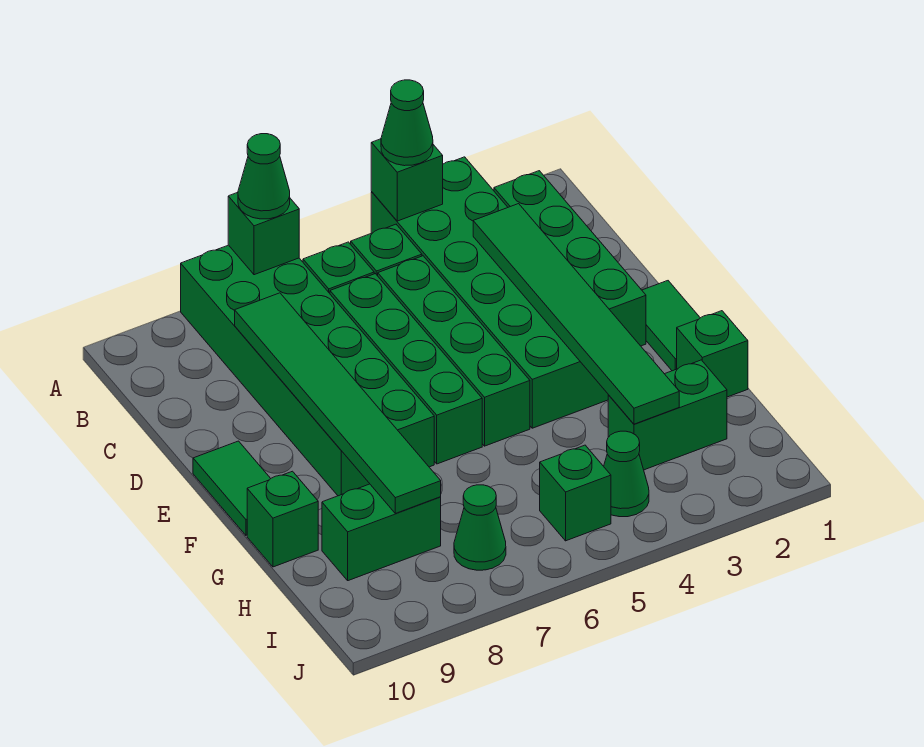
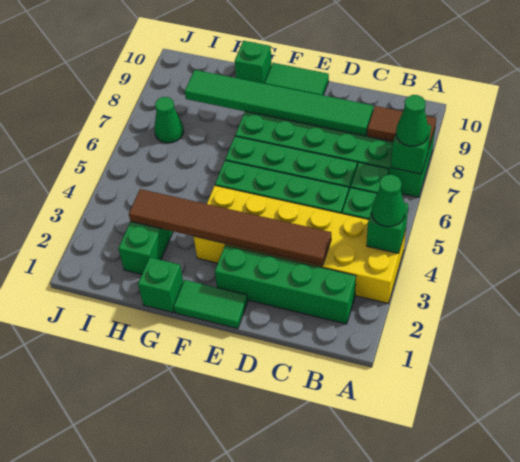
green brick A3:F4 level 1 -> yellow brick A3:F4 level 1
none -> brown tile A8:B8 level 2
green tile C3:H3 level 2 -> brown tile C3:H3 level 2
green brick H8:H9 level 1 -> none
green cone I4 level 1 -> none
green brick I5 level 1 -> none

